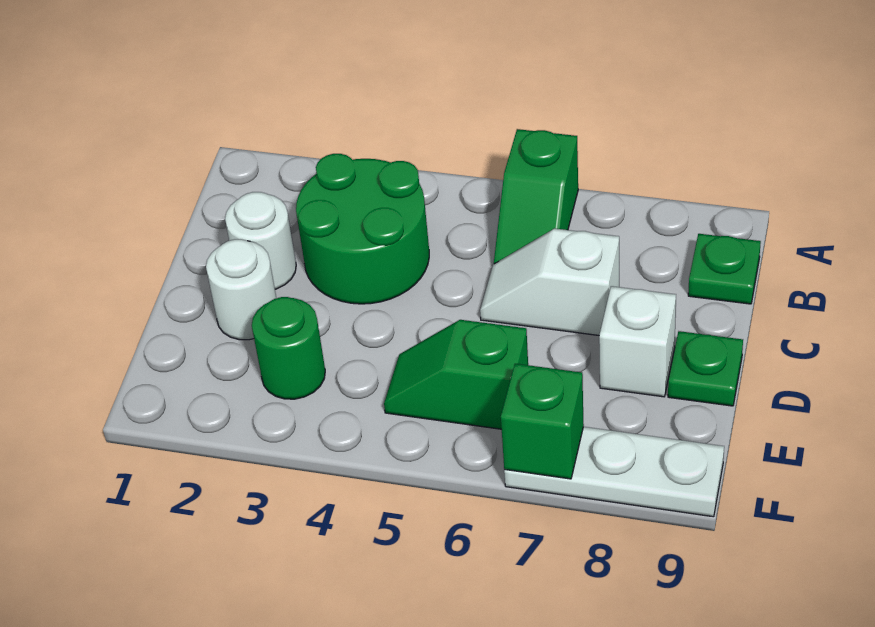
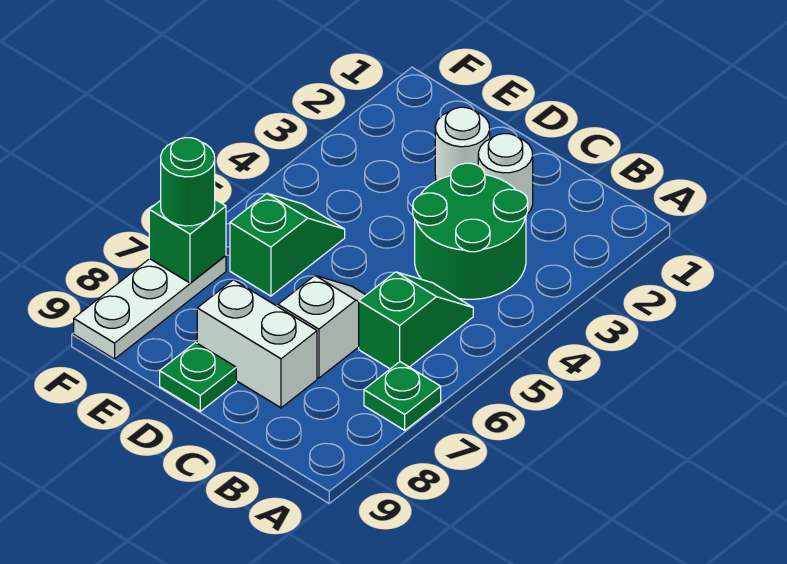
green slope A6:B6 level 1 top A -> green slope B5:B6 level 1 top 6
green plate B9 level 1 -> green plate A7 level 1
white brick D8 level 1 -> white brick C8:D8 level 1
green round brick E3 level 1 -> green round brick F7 level 3

